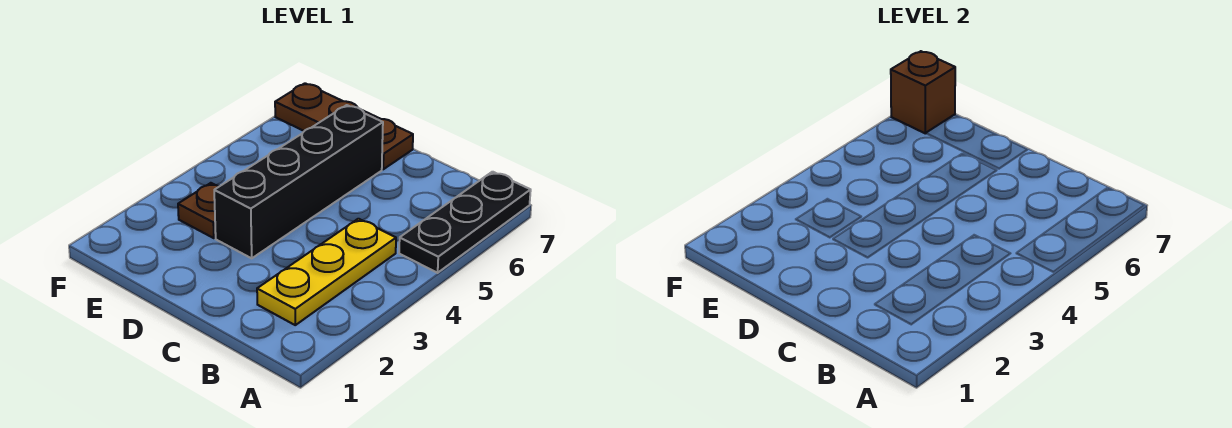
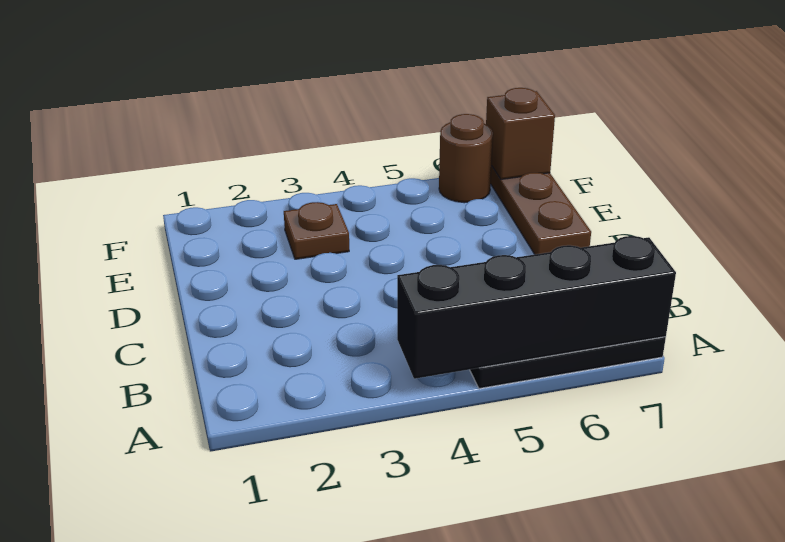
yellow plate B2:B4 level 1 -> none
black brick D3:D6 level 1 -> black brick A4:A7 level 2
none -> brown round brick F6 level 1

